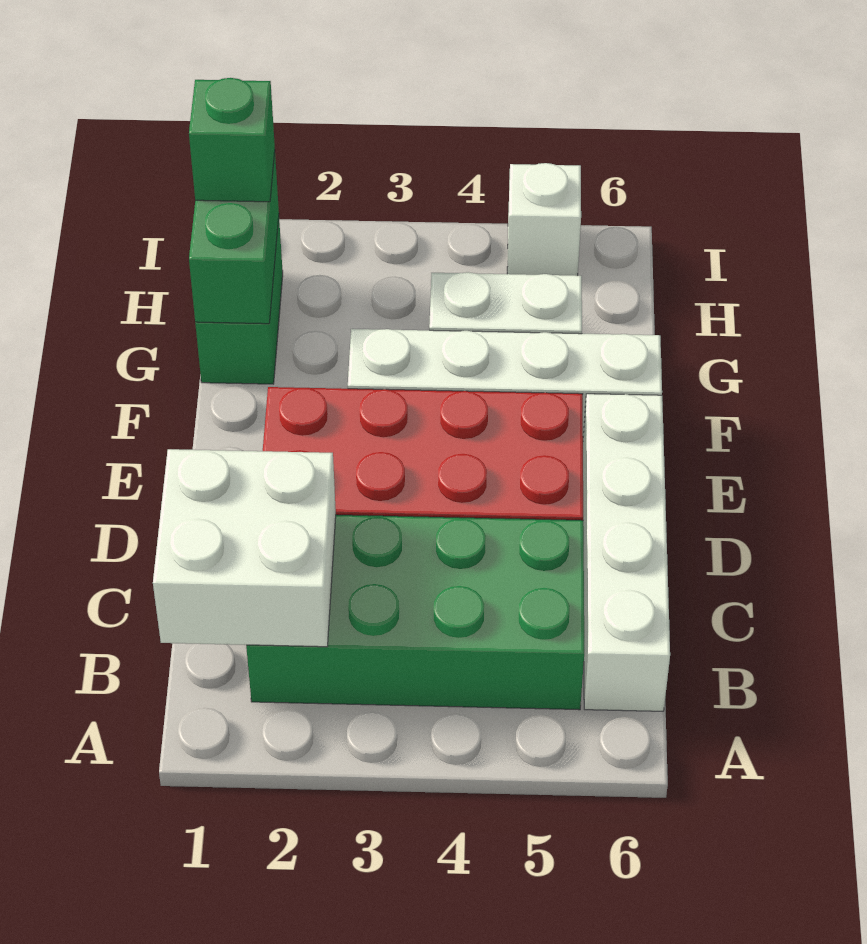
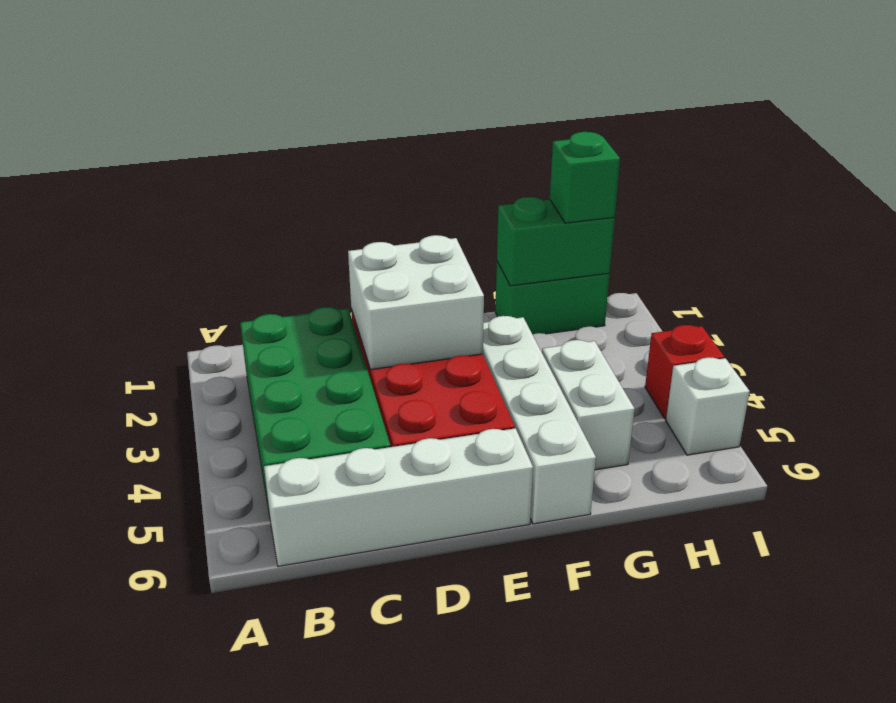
white brick B1:C2 level 2 -> white brick D2:E3 level 2
none -> red brick I4 level 1

